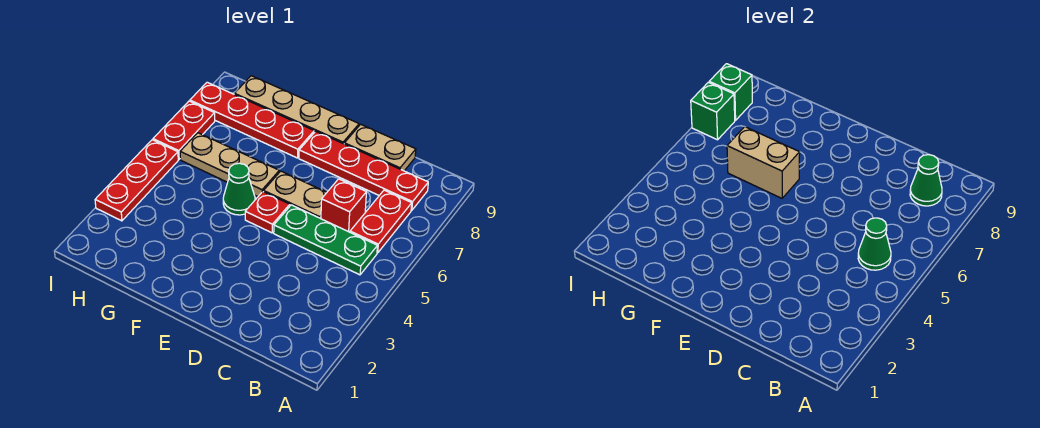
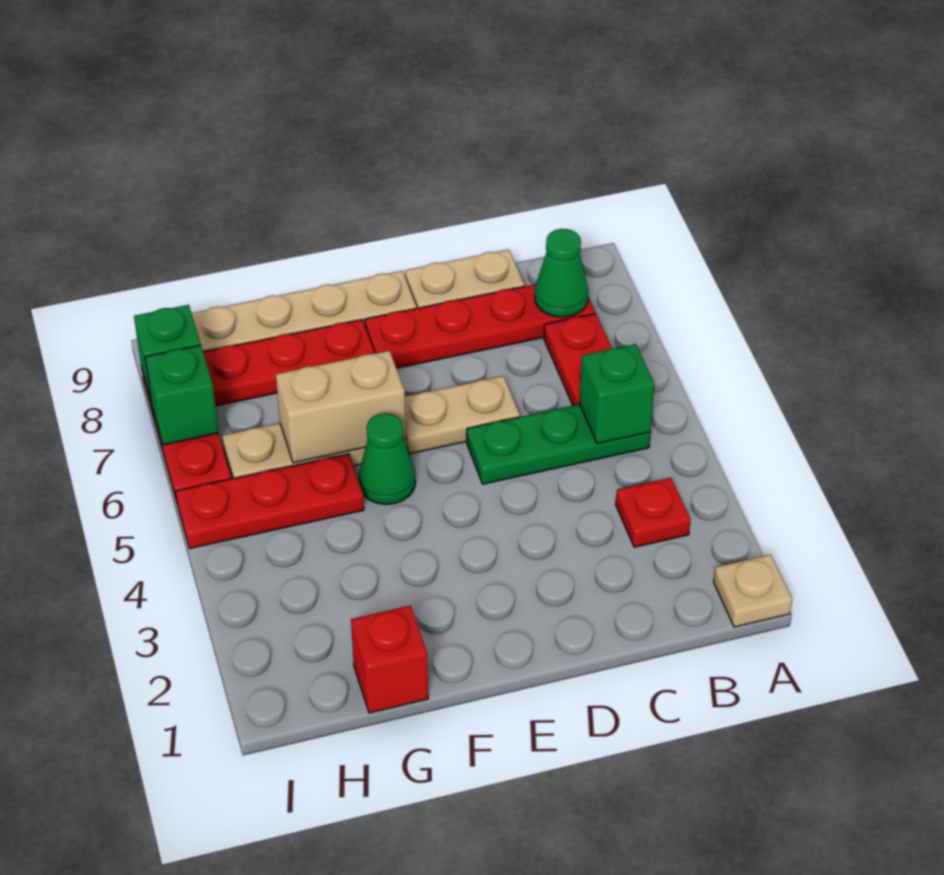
none -> tan plate A1 level 1
green cone B5 level 2 -> green brick B5 level 2
red brick C6 level 1 -> red brick G1 level 1
red plate E5 level 1 -> red plate B3 level 1
red plate I3:I5 level 1 -> red plate G5:I5 level 1

